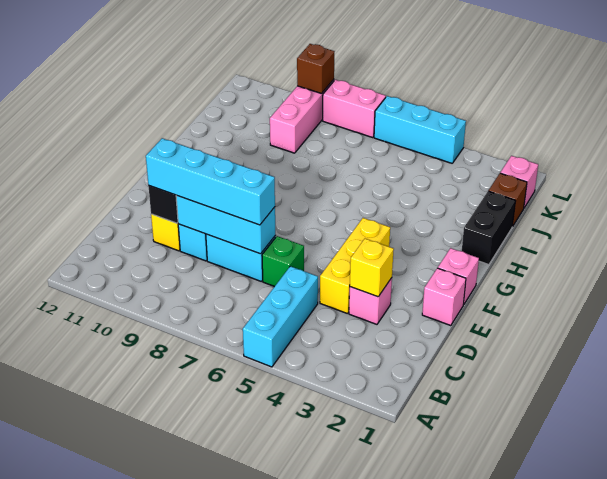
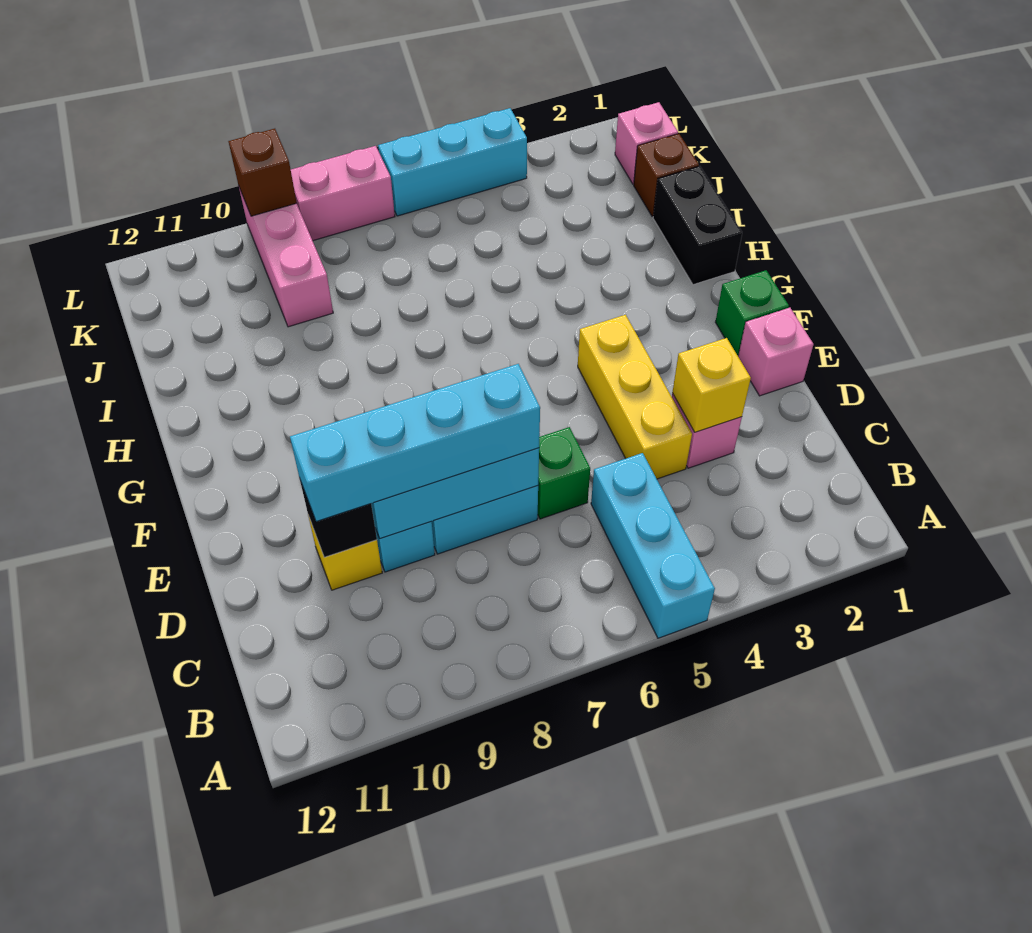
pink brick F1 level 1 -> green brick F1 level 1

